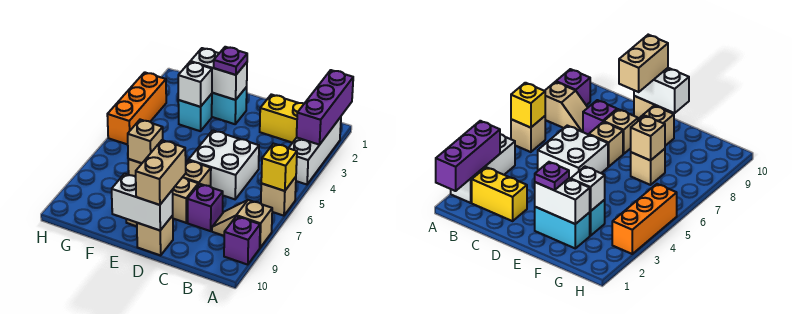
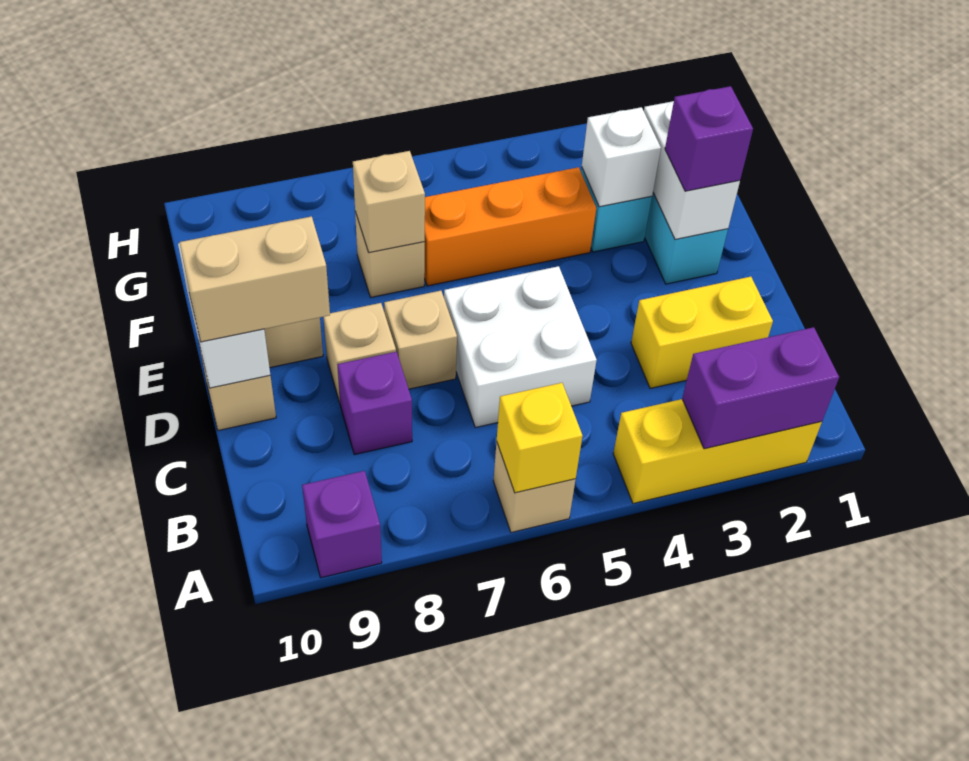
purple brick A1:A3 level 2 -> purple brick A2:A3 level 2
white brick A2:A4 level 1 -> yellow brick A2:A4 level 1
tan slope A8:B8 level 1 top A -> none
yellow brick B2:C2 level 1 -> yellow brick C2:C3 level 1
purple plate E2 level 3 -> purple brick E2 level 3
orange brick H3:H5 level 1 -> orange brick F4:F6 level 1

